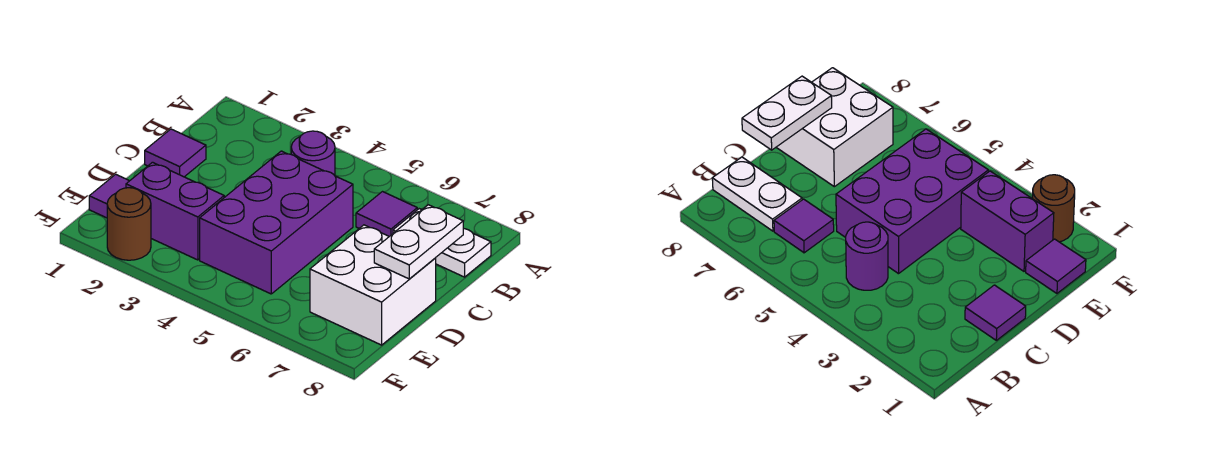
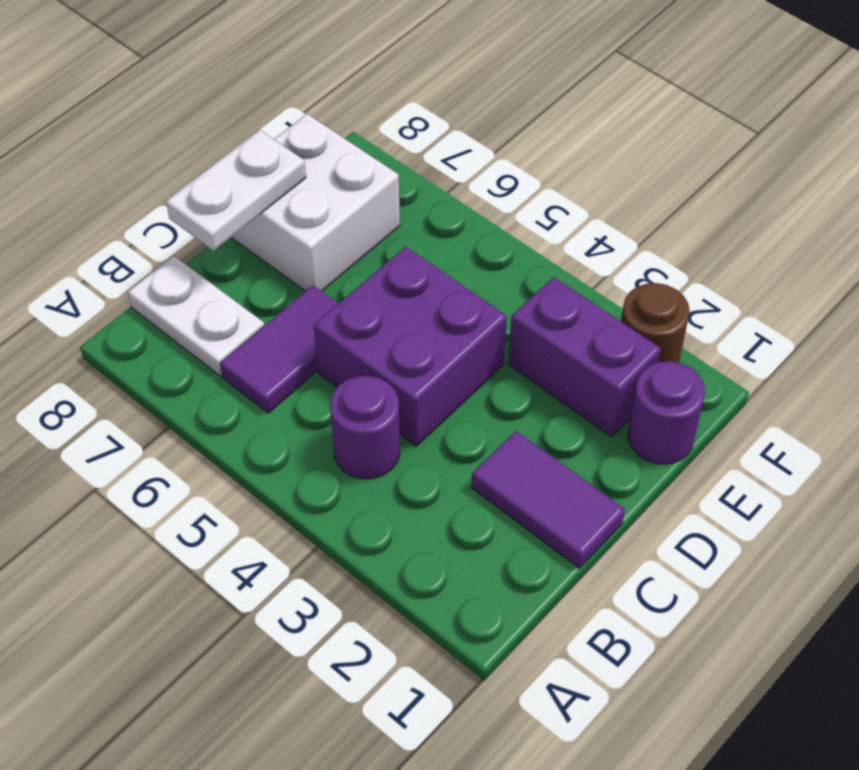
purple tile B6 level 1 -> purple tile B6:C6 level 1
purple tile C1 level 1 -> purple tile C1:C2 level 1
purple brick C4:E5 level 1 -> purple brick C4:D5 level 1
purple tile E1 level 1 -> purple round brick E1 level 1

